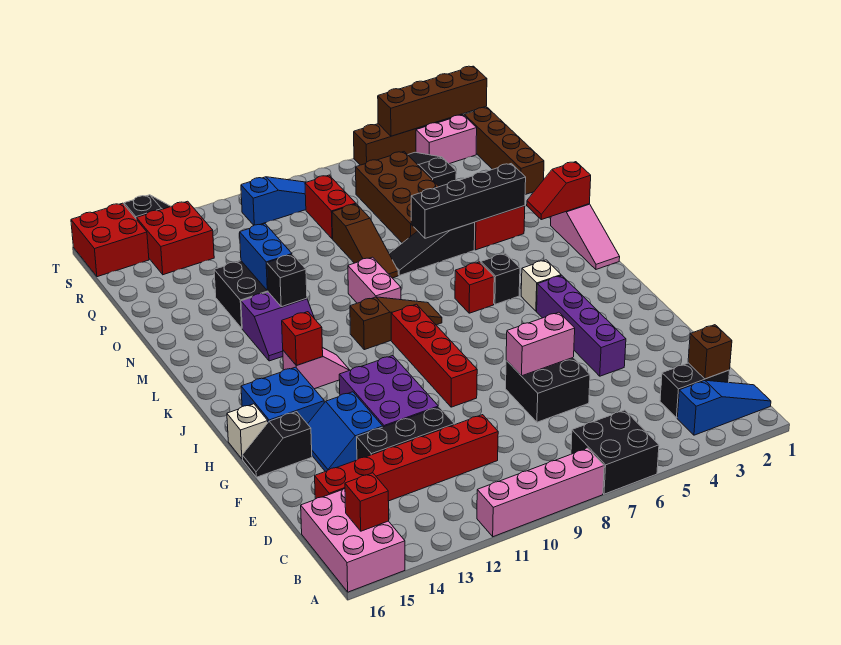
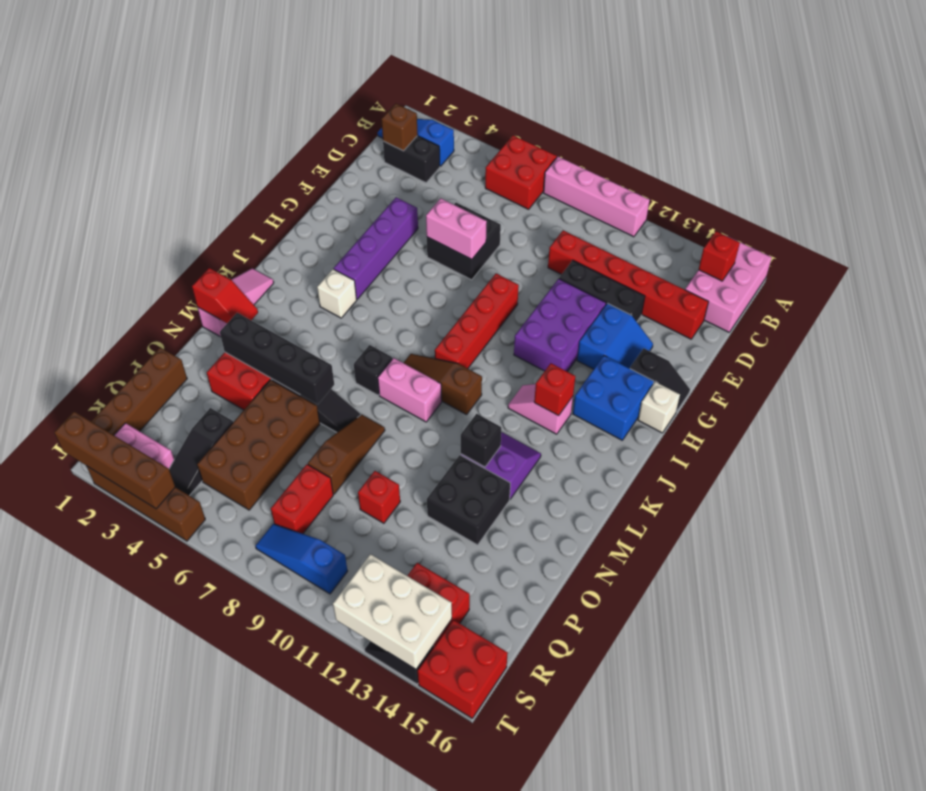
black brick A6:B7 level 1 -> red brick A6:B7 level 1
black brick K5 level 1 -> black brick L7 level 1
red brick K6 level 1 -> red brick P10 level 1
pink brick L9:M9 level 1 -> pink brick L8:L9 level 1
blue brick N12:O12 level 2 -> none
none -> white brick S12:T14 level 2

